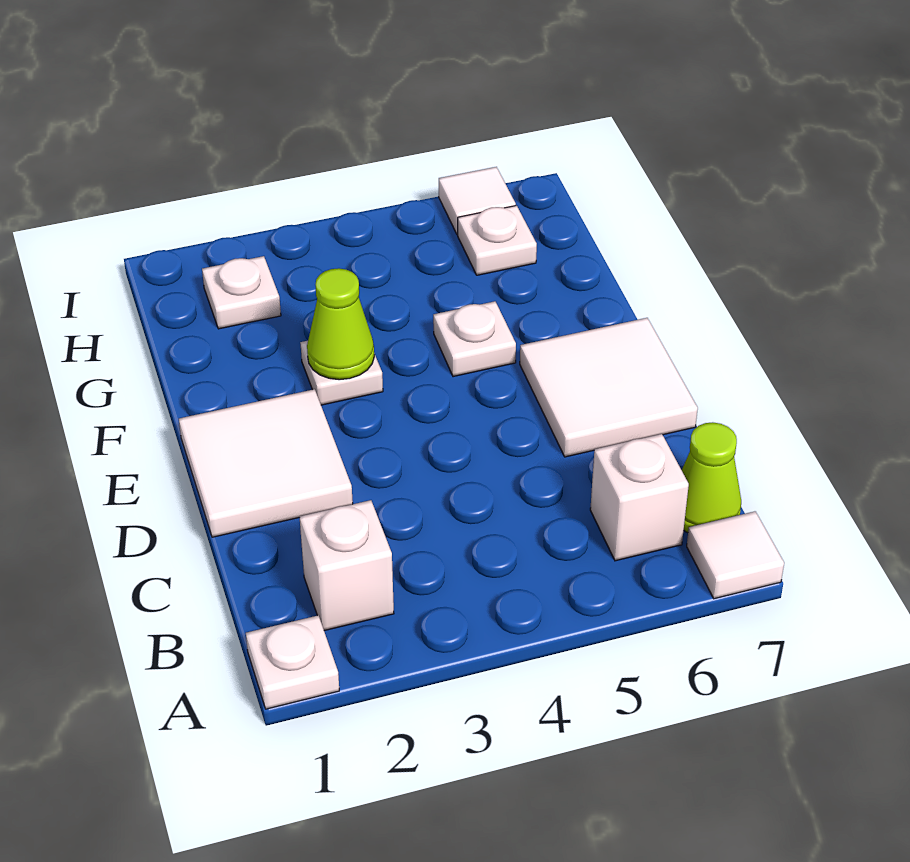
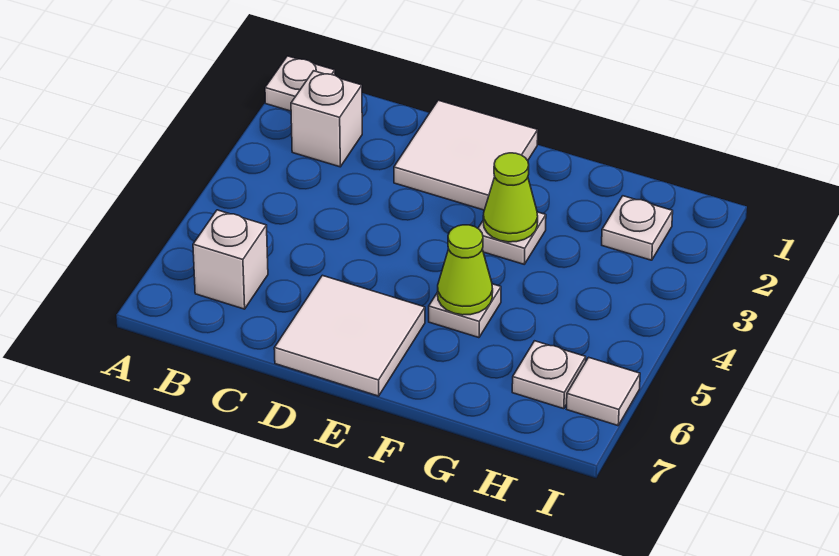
white tile A7 level 1 -> none
lime cone B7 level 1 -> lime cone F5 level 2

